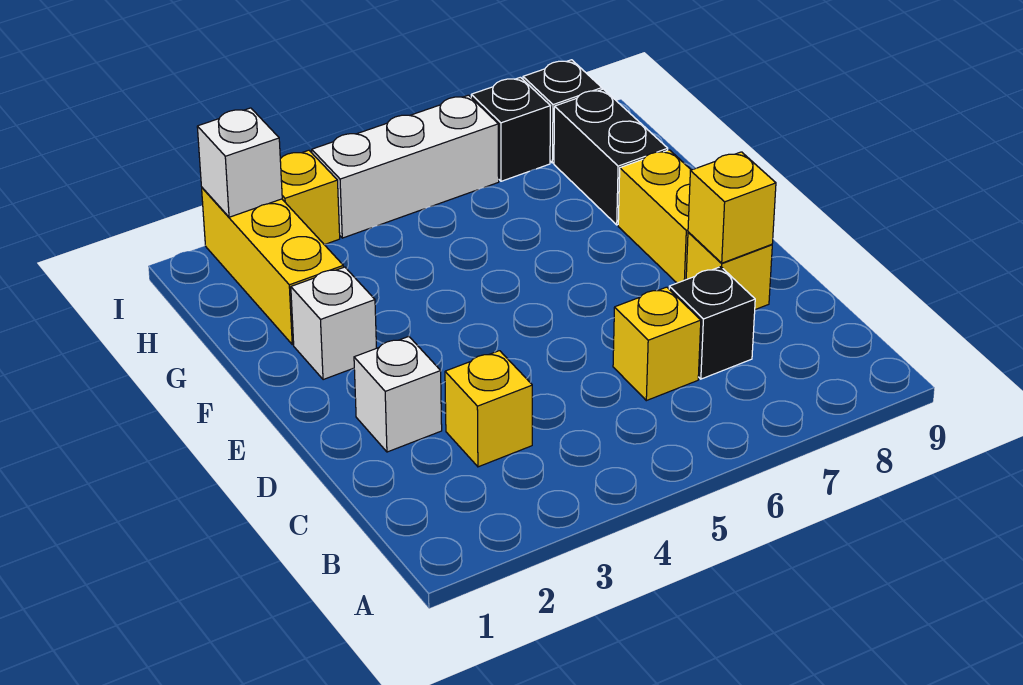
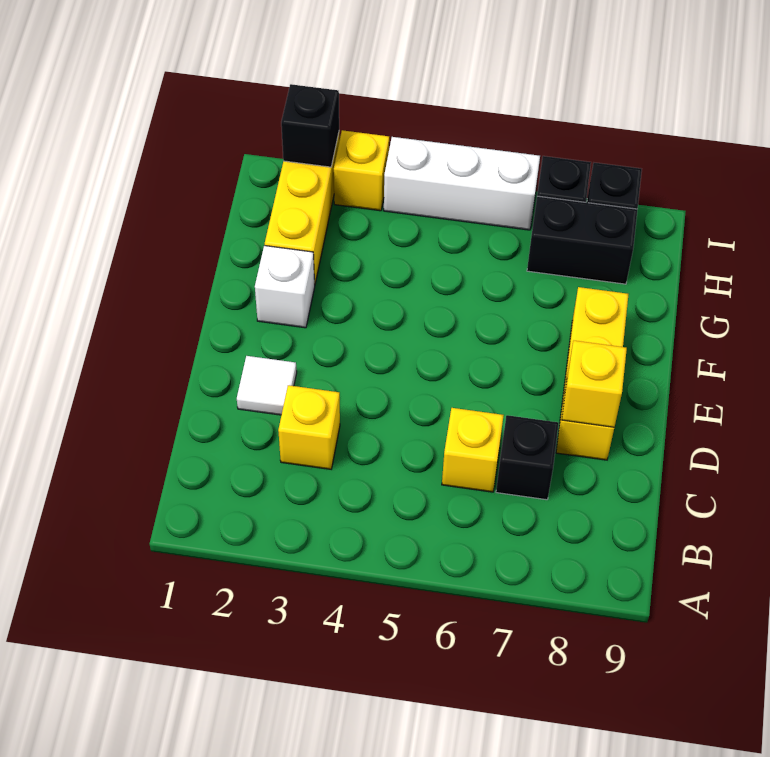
white brick D2 level 1 -> white tile D2 level 1
black brick G8:H8 level 1 -> black brick H7:H8 level 1
white brick I2 level 2 -> black brick I2 level 2

